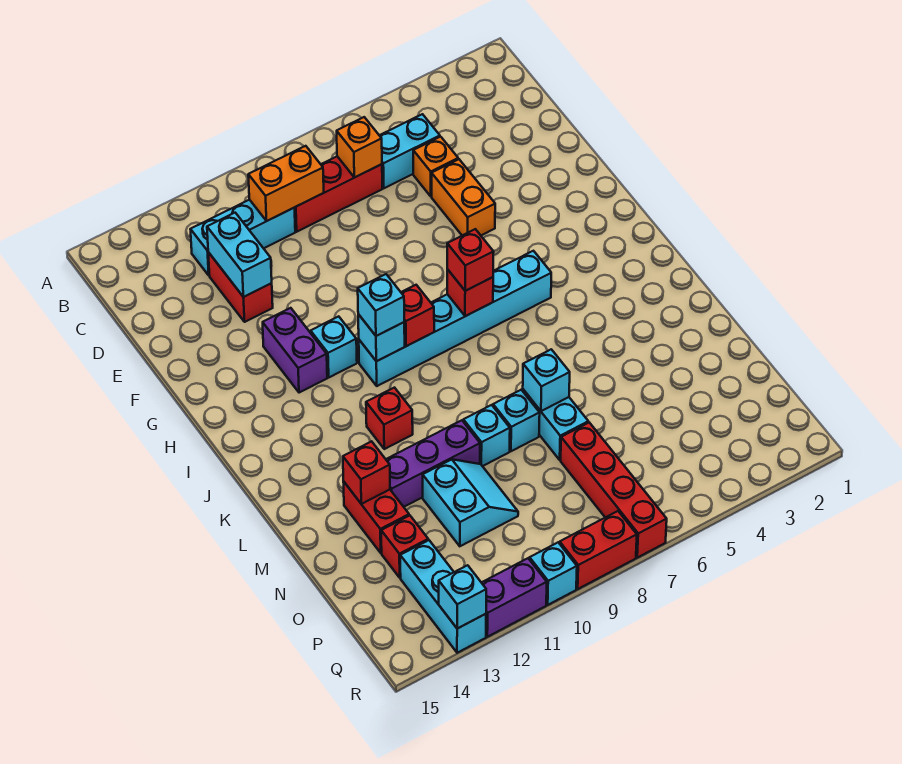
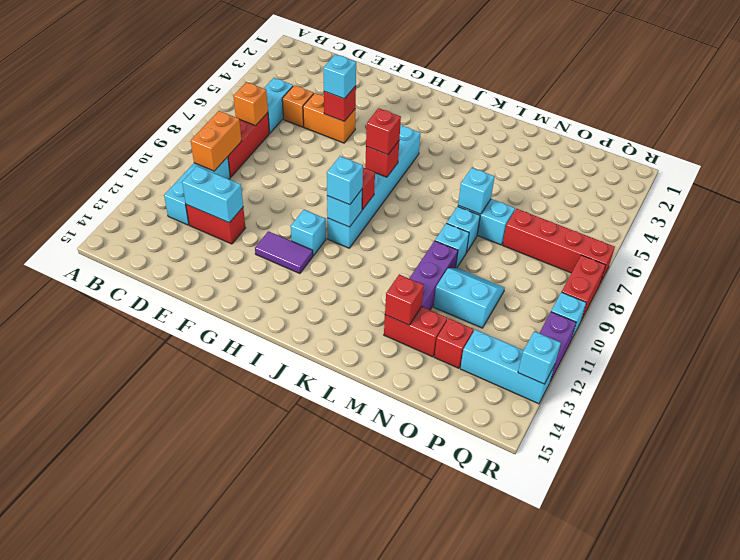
none -> cyan brick F5 level 3
purple brick G12:H12 level 1 -> purple tile G12:H12 level 1
red brick K11 level 1 -> red brick F5 level 2

